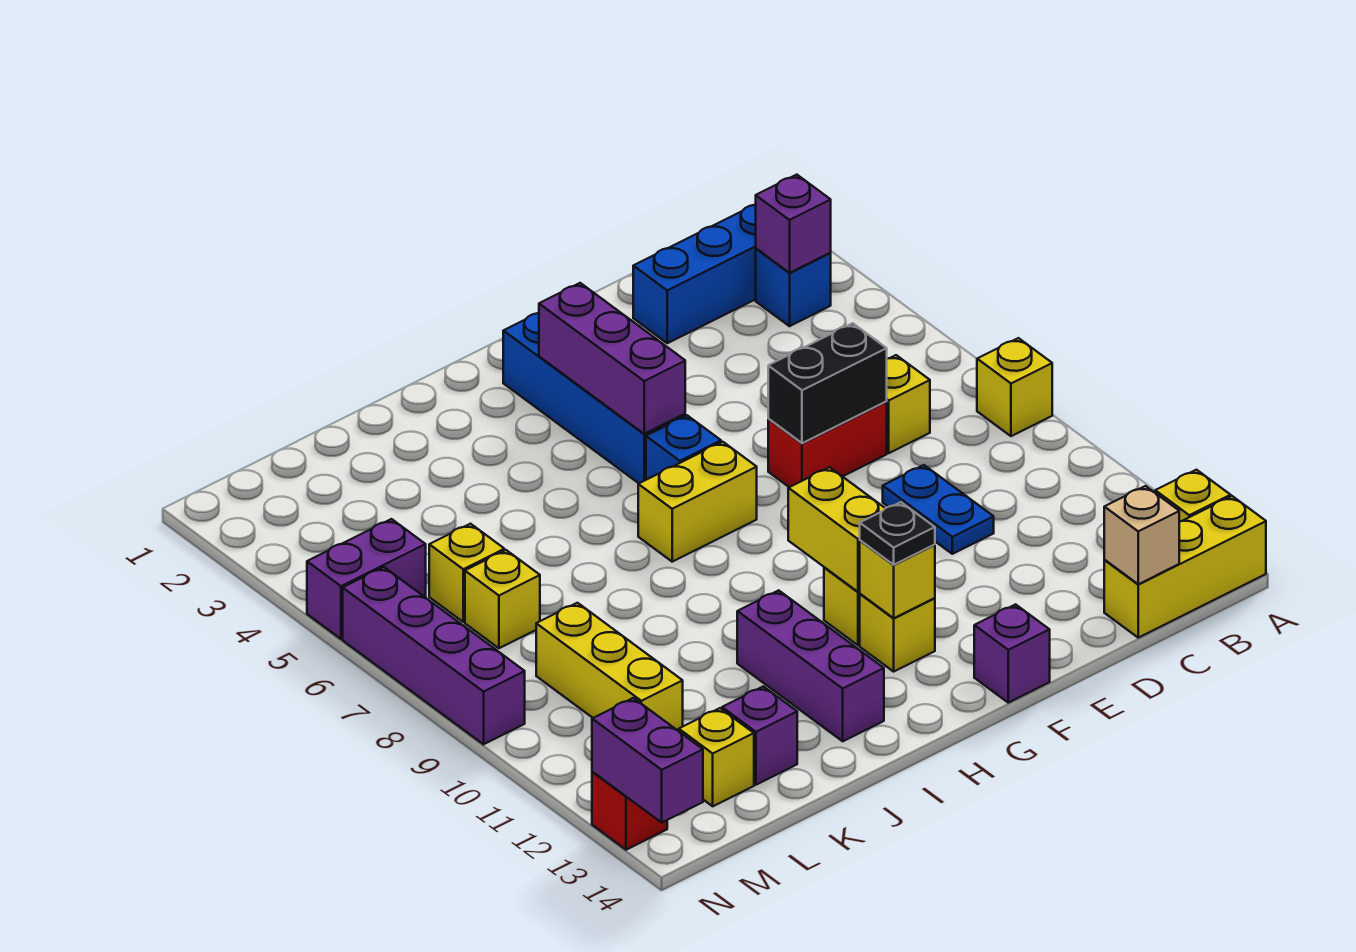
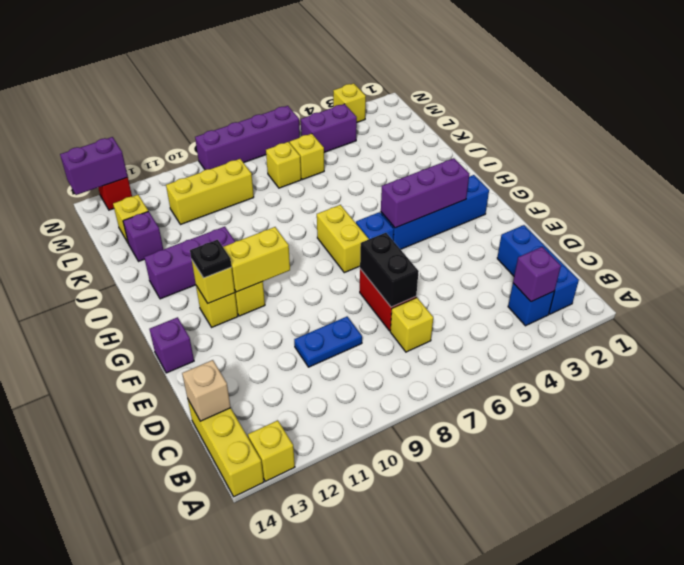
yellow brick A8 level 1 -> yellow brick N3 level 1
purple brick M5:N5 level 1 -> purple brick M4:M5 level 1

